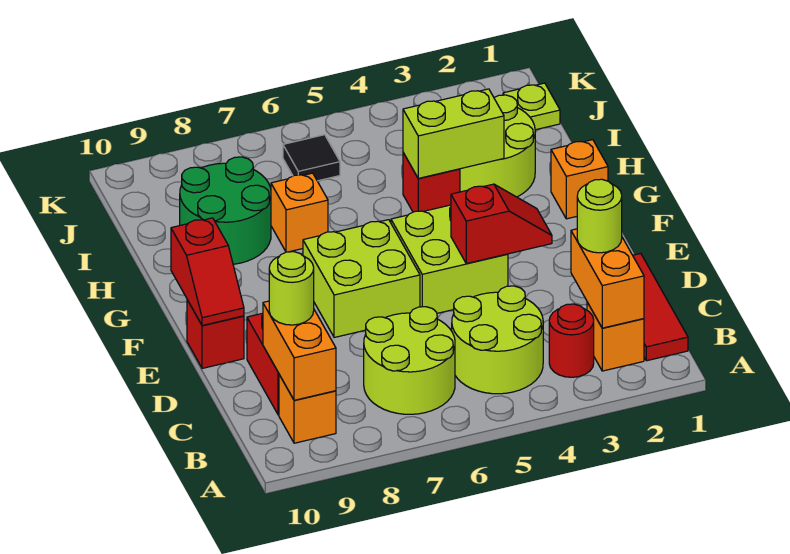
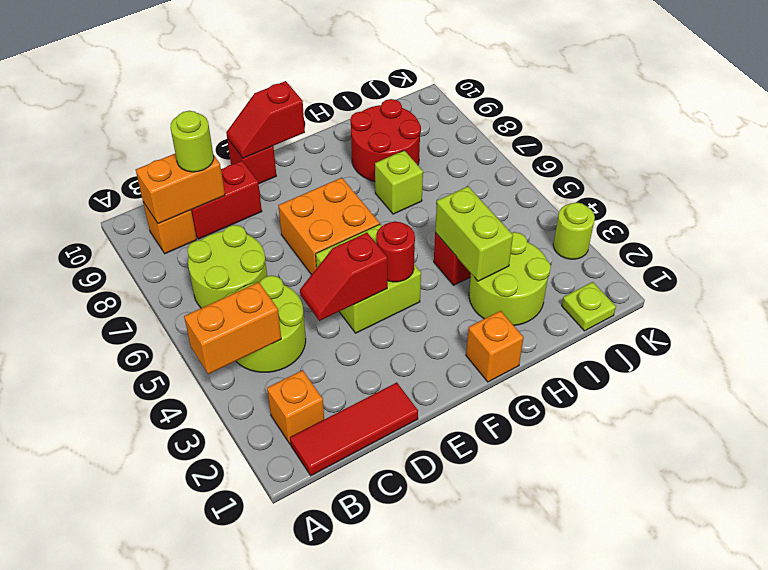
orange brick B2:C2 level 2 -> orange brick A4:B4 level 2
red round brick B3 level 1 -> red round brick F4 level 2
lime round brick C2 level 3 -> lime round brick K3 level 1
red slope E3:E4 level 2 top 4 -> red slope D4:E4 level 2 top E
lime brick E6:F7 level 1 -> orange brick E6:F7 level 1
orange brick H7 level 1 -> lime brick H7 level 1
green round brick H8:I9 level 1 -> red round brick H8:I9 level 1
black tile J6 level 1 -> none

